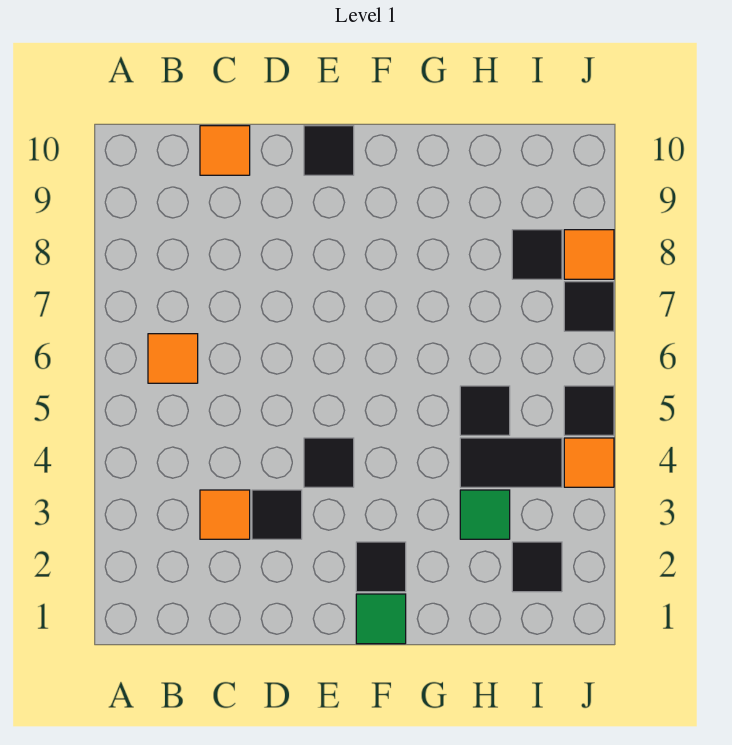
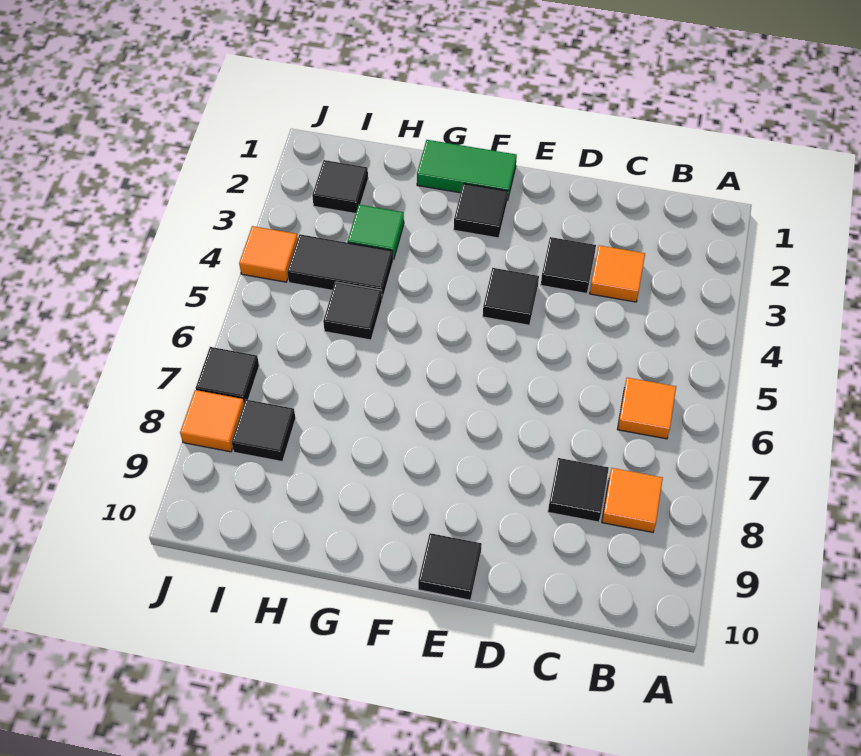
orange tile C10 level 1 -> orange tile B8 level 1
green tile F1 level 1 -> green tile F1:G1 level 1
black tile J5 level 1 -> black tile C8 level 1

